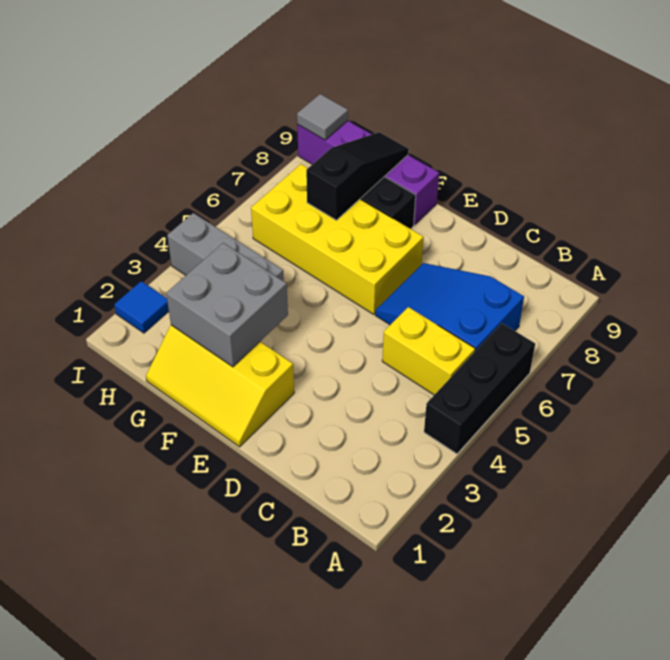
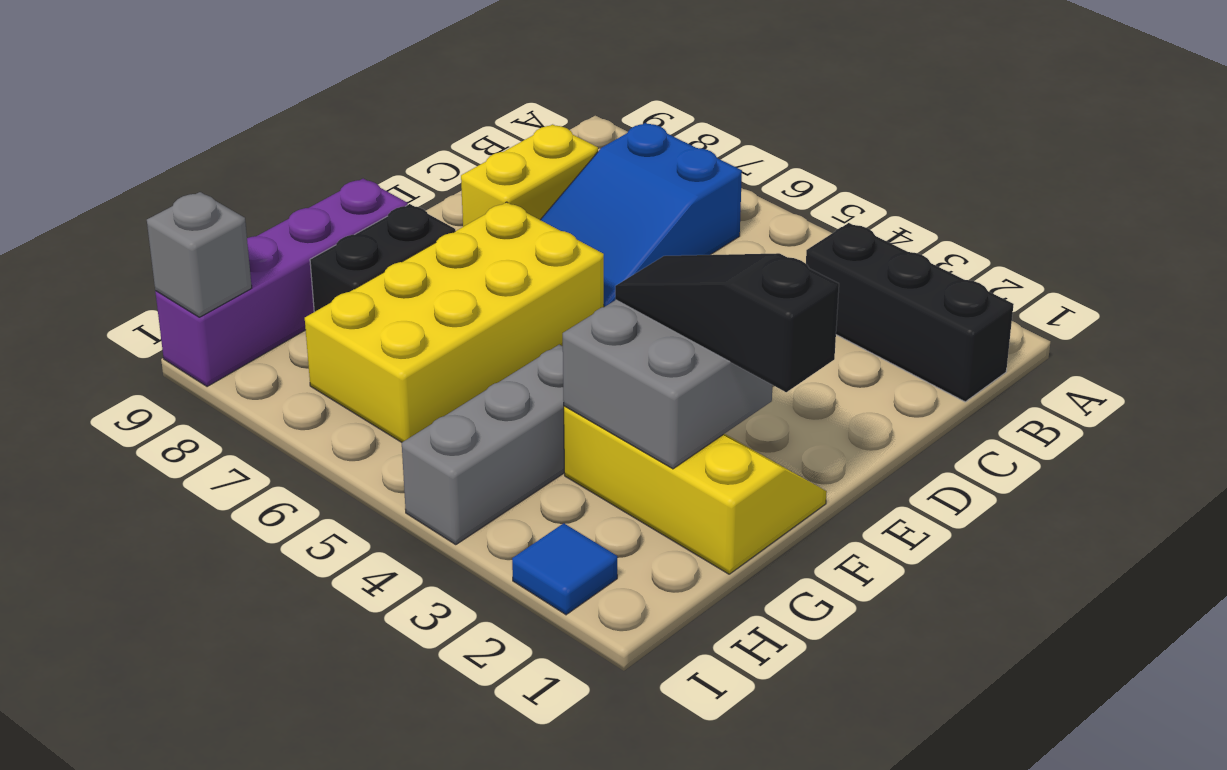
black brick A4:A6 level 1 -> black brick B1:B3 level 1
yellow brick B5:C5 level 1 -> yellow brick C8:D8 level 1
yellow slope E1:G2 level 1 top 2 -> yellow slope F1:G3 level 1 top G
black slope G7:G9 level 2 top 7 -> black slope F1:F3 level 3 top 1
grey tile I9 level 2 -> grey brick I9 level 2

